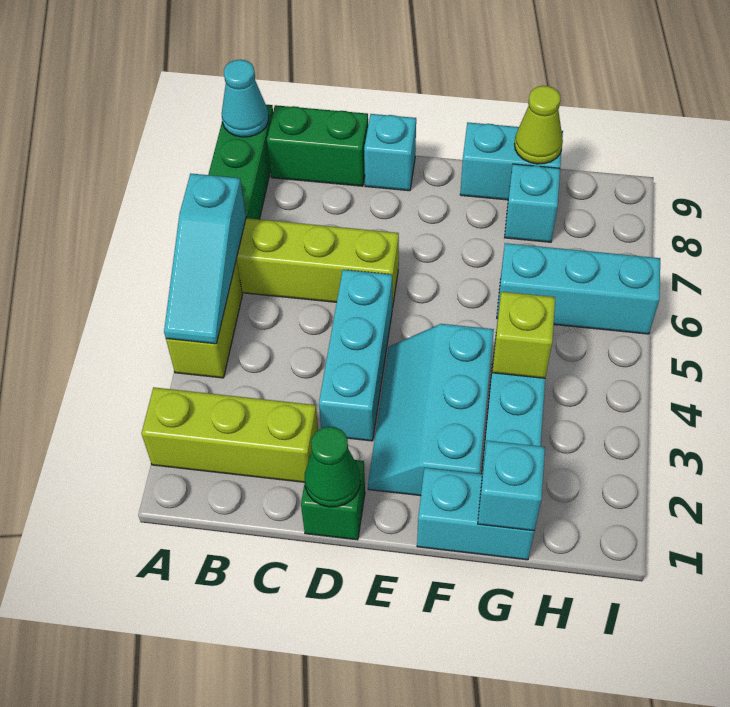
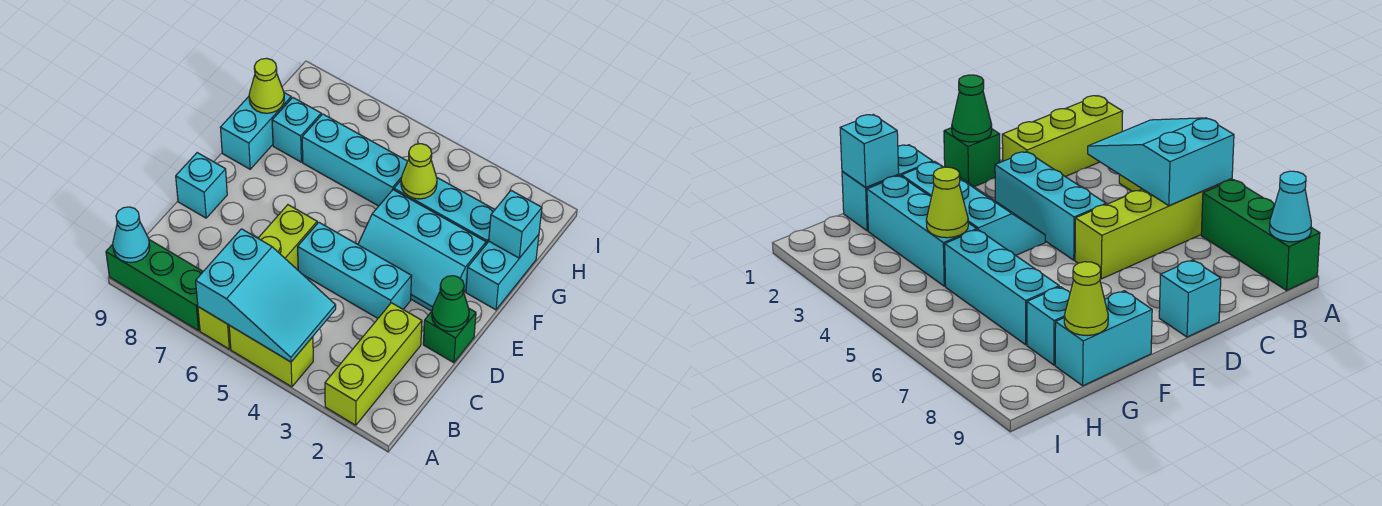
cyan slope A4:A6 level 2 top 6 -> cyan slope A4:B6 level 2 top 6
green brick B9:C9 level 1 -> none
lime brick G4 level 2 -> lime cone G4 level 2
cyan brick G6:I6 level 1 -> cyan brick G5:G7 level 1

